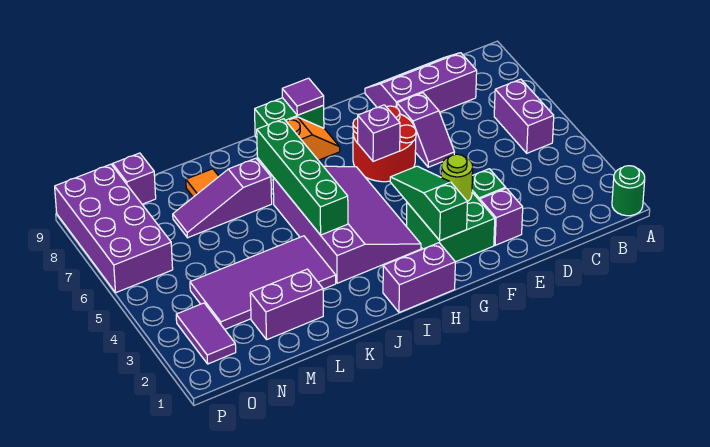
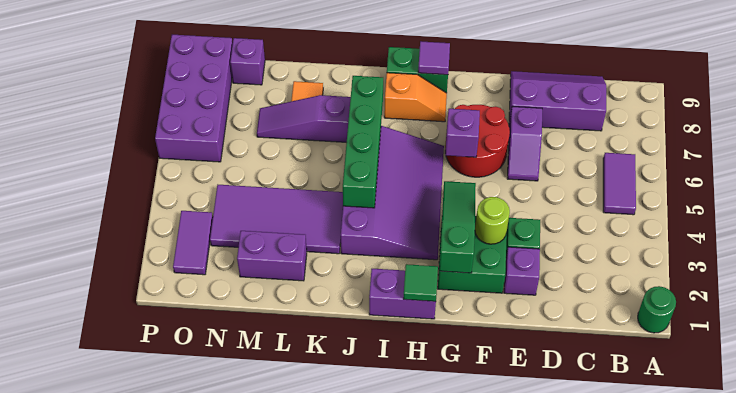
purple brick B5:B6 level 1 -> purple tile B5:B6 level 1
none -> green tile H1 level 2

